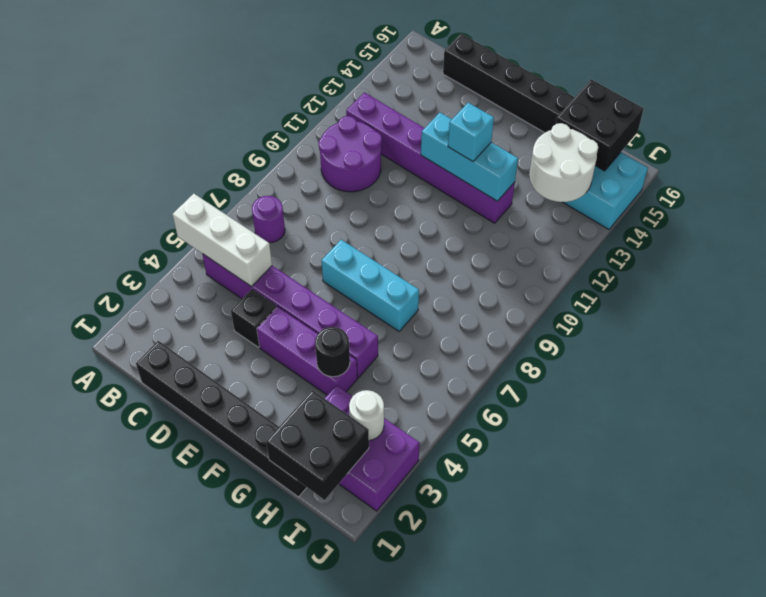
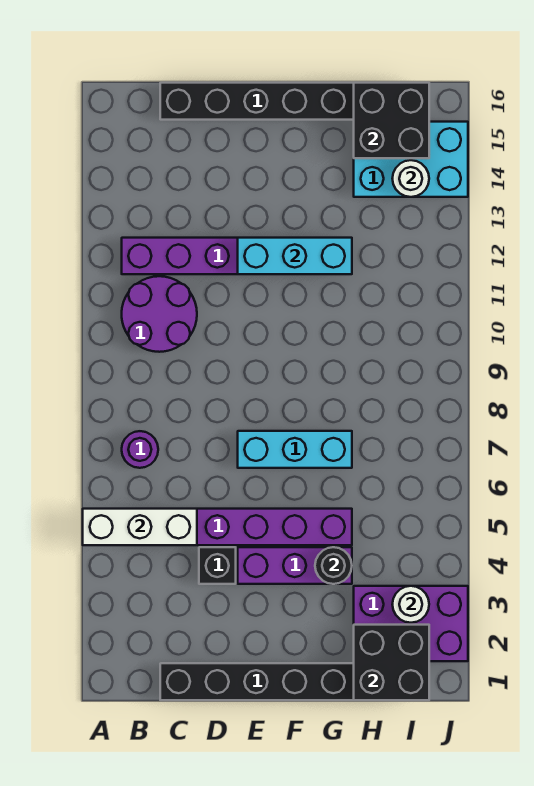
cyan brick F12 level 3 -> none
white round brick H13:I14 level 2 -> white round brick I14 level 2

